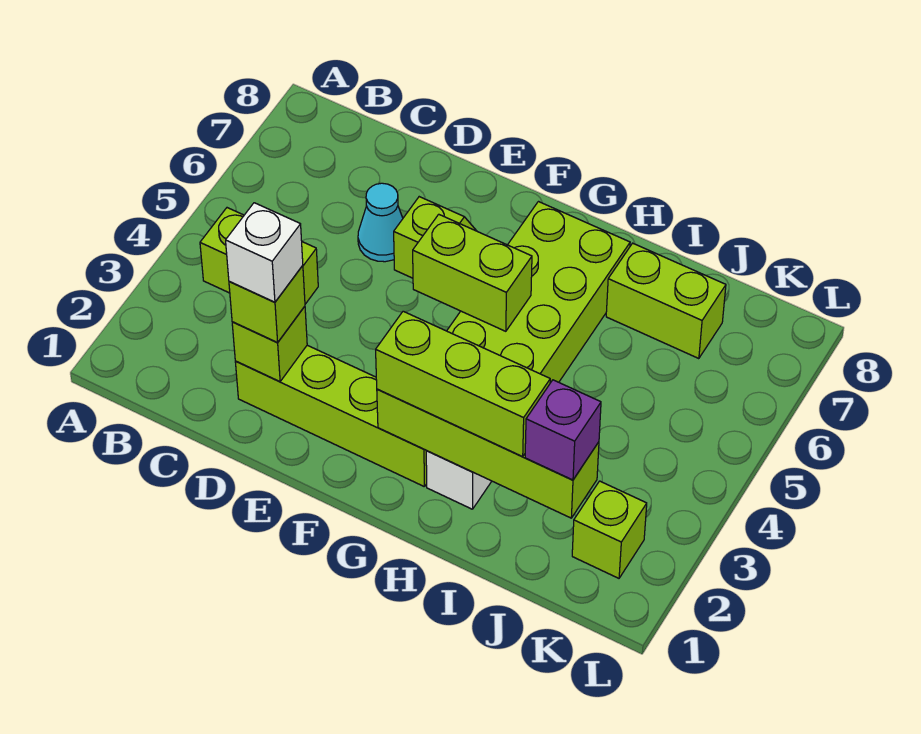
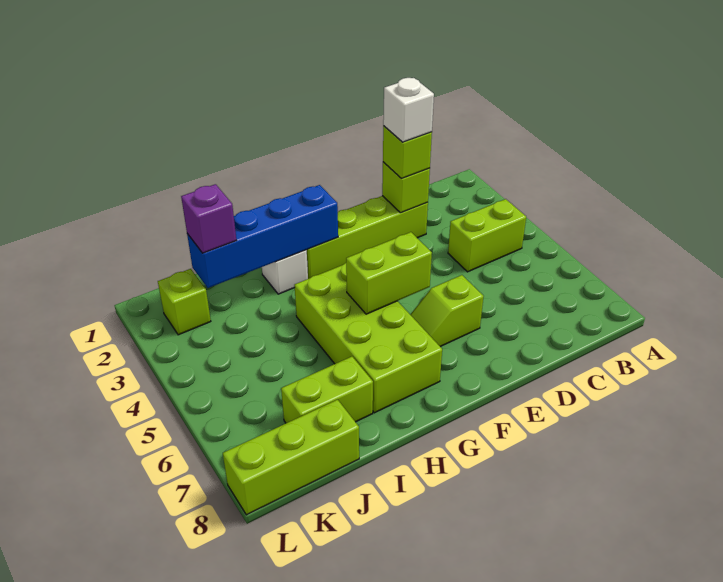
cyan cone D6 level 1 -> none
lime brick G2:J2 level 2 -> blue brick G2:J2 level 2
lime brick G2:I2 level 3 -> lime brick J8:L8 level 1

